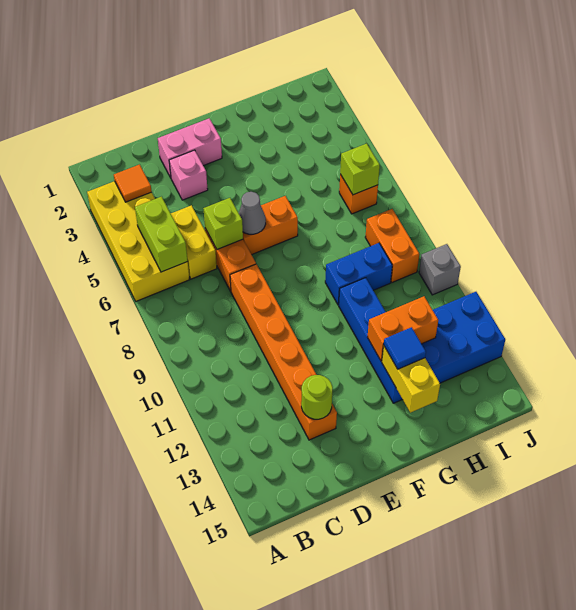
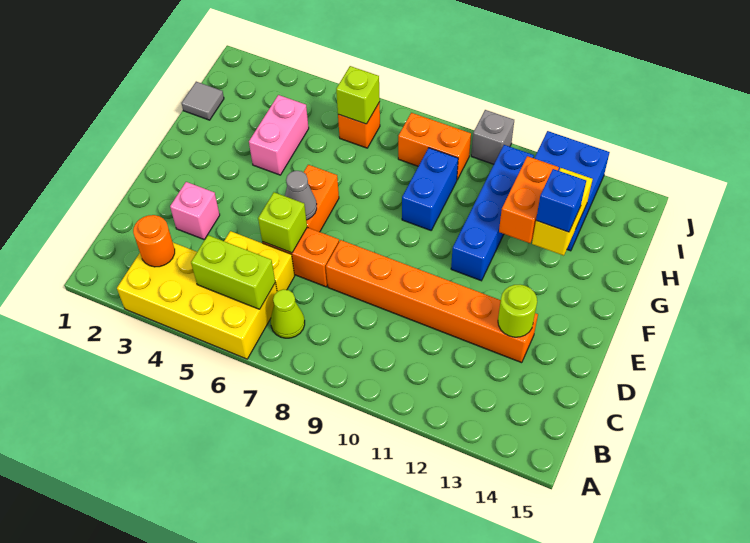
orange tile B3 level 2 -> orange round brick B3 level 2
none -> lime cone B7 level 1
pink brick D2:E2 level 1 -> pink brick G4:H4 level 1
blue brick G10:G13 level 1 -> blue brick F11:I11 level 1
yellow brick G13:G14 level 2 -> yellow brick G13:H13 level 2
blue tile G13 level 3 -> blue brick G13 level 3
none -> grey tile H1 level 1

